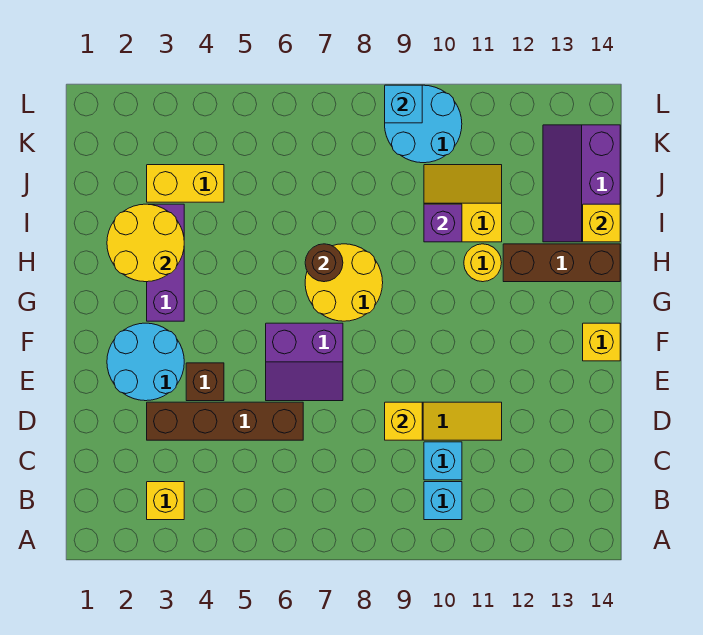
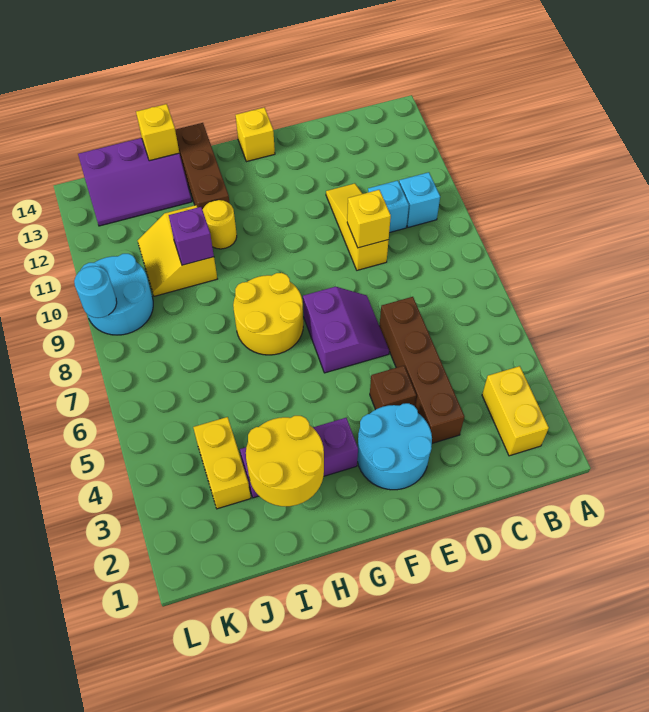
yellow brick B3 level 1 -> yellow brick B2:B3 level 1
brown round brick H7 level 2 -> none
cyan brick L9 level 2 -> cyan round brick L9 level 2

